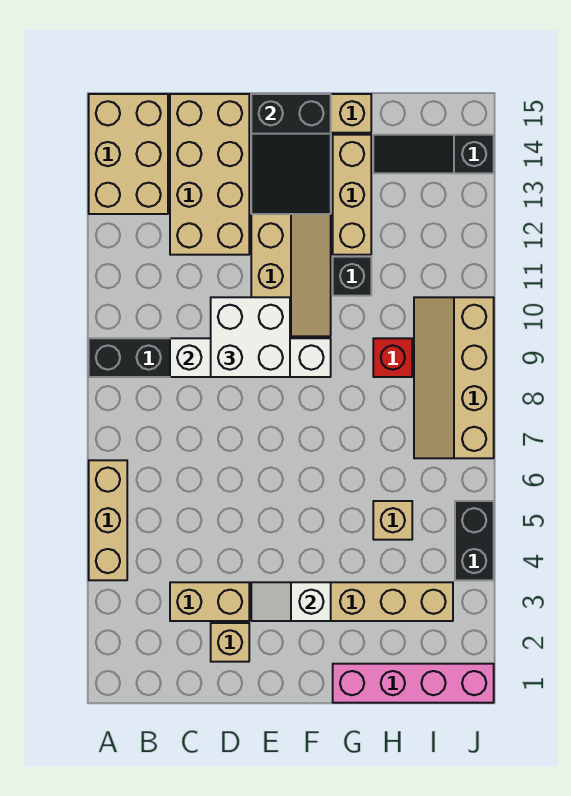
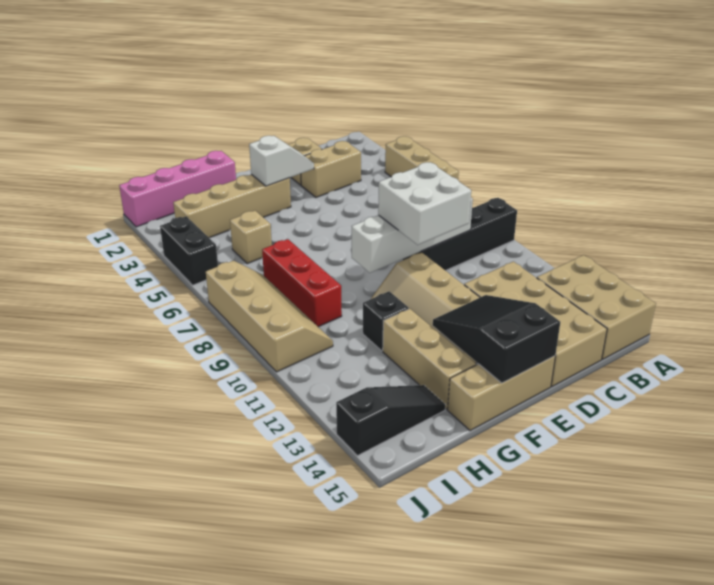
red brick H9 level 1 -> red brick H7:H9 level 1

